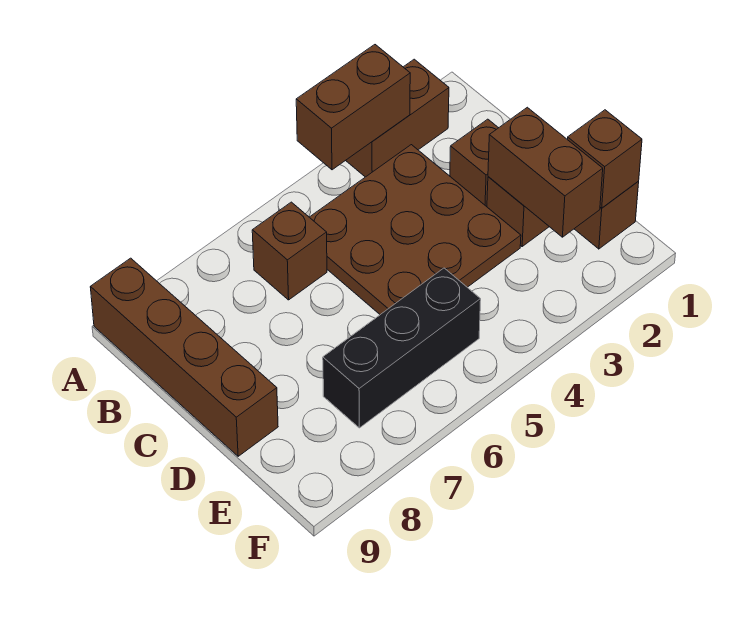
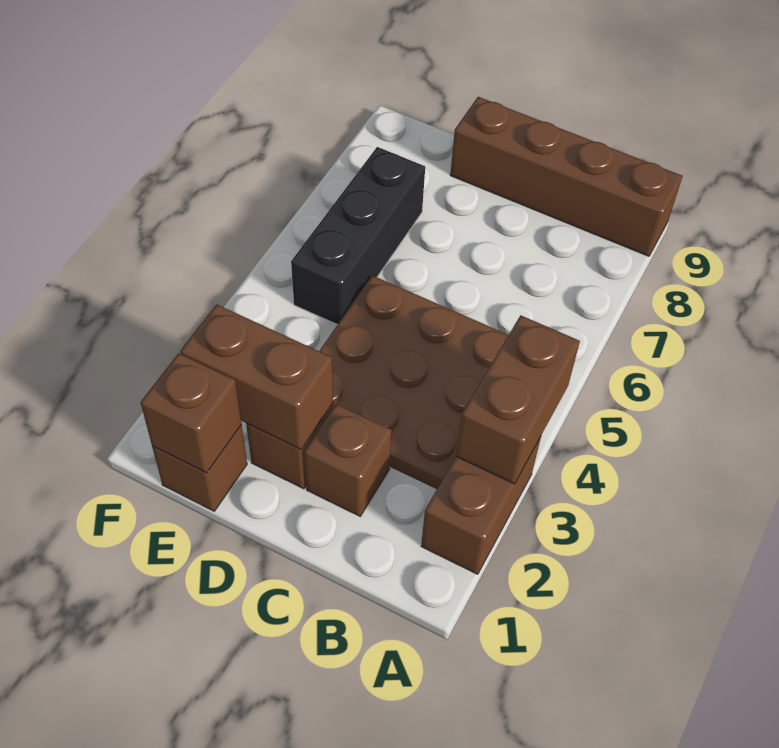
brown brick B6 level 1 -> none

